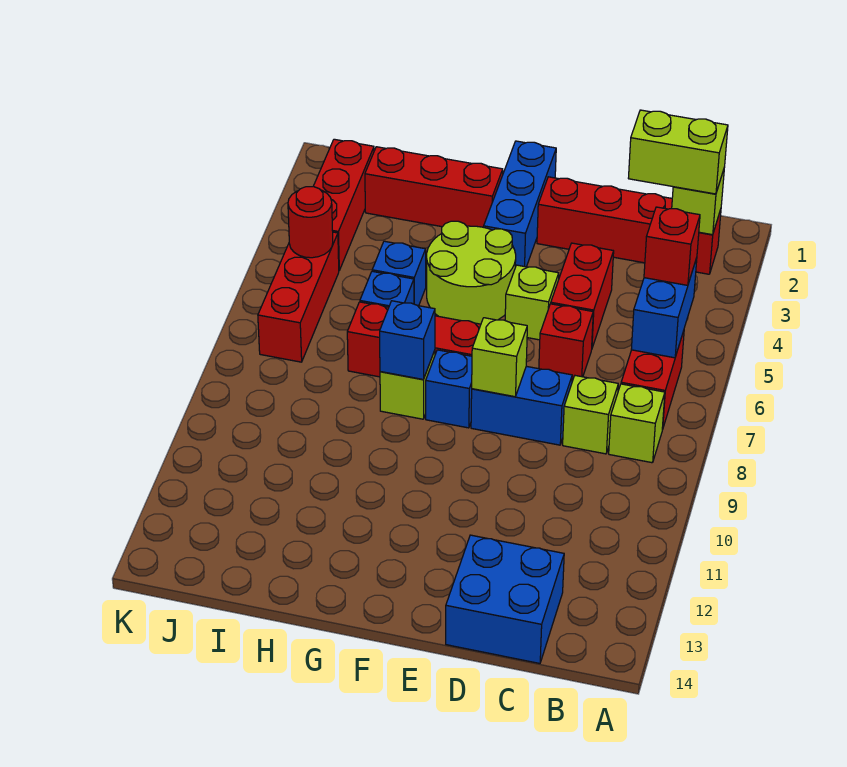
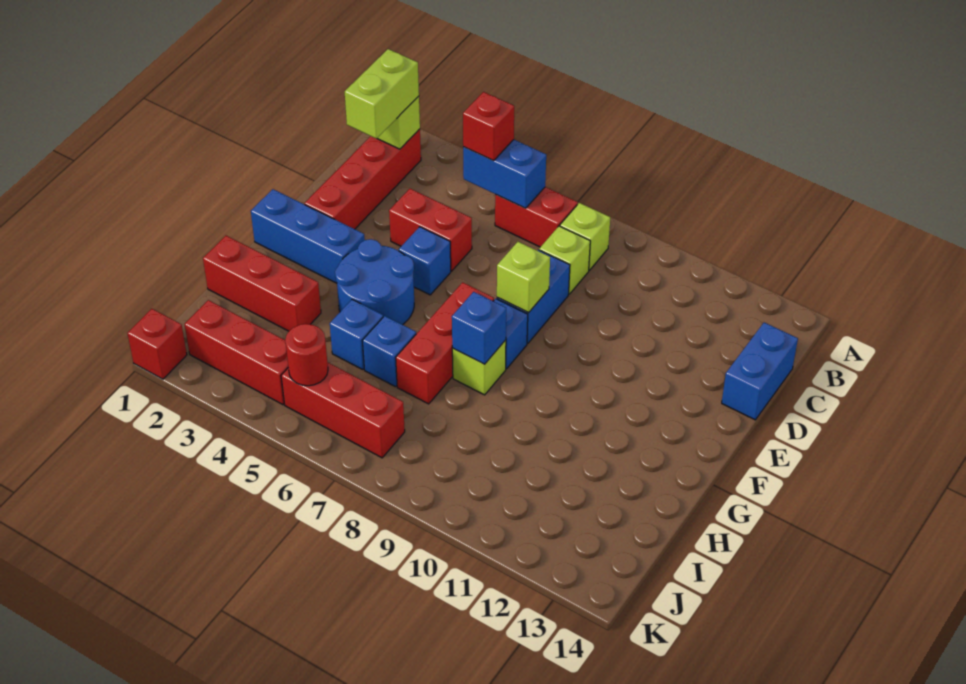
blue brick C13:D14 level 1 -> blue brick C14:D14 level 1
red brick D6 level 1 -> red brick K1 level 1
lime brick E5 level 1 -> blue brick E5 level 1
lime round brick F4:G5 level 1 -> blue round brick F4:G5 level 1
red brick G2:I2 level 1 -> red brick H1:H3 level 1

